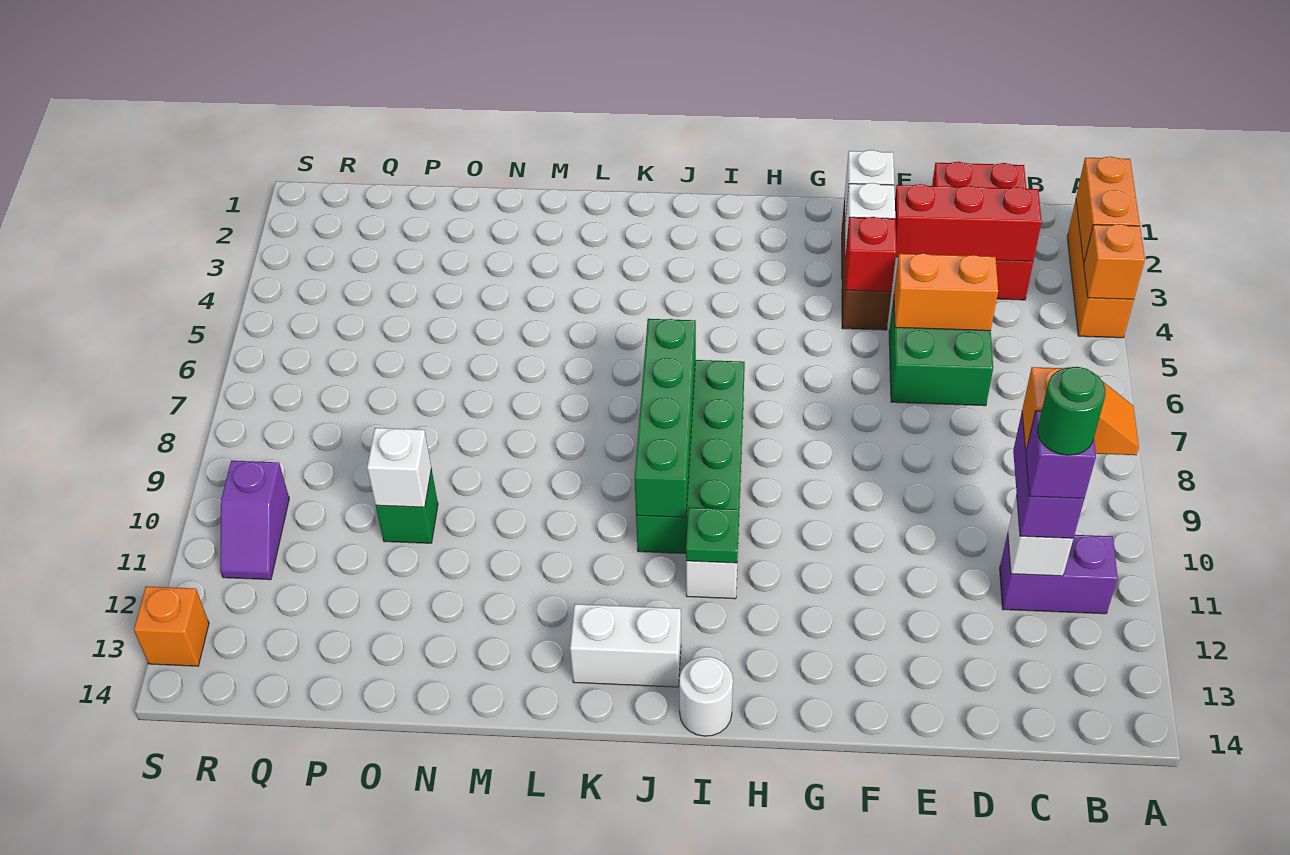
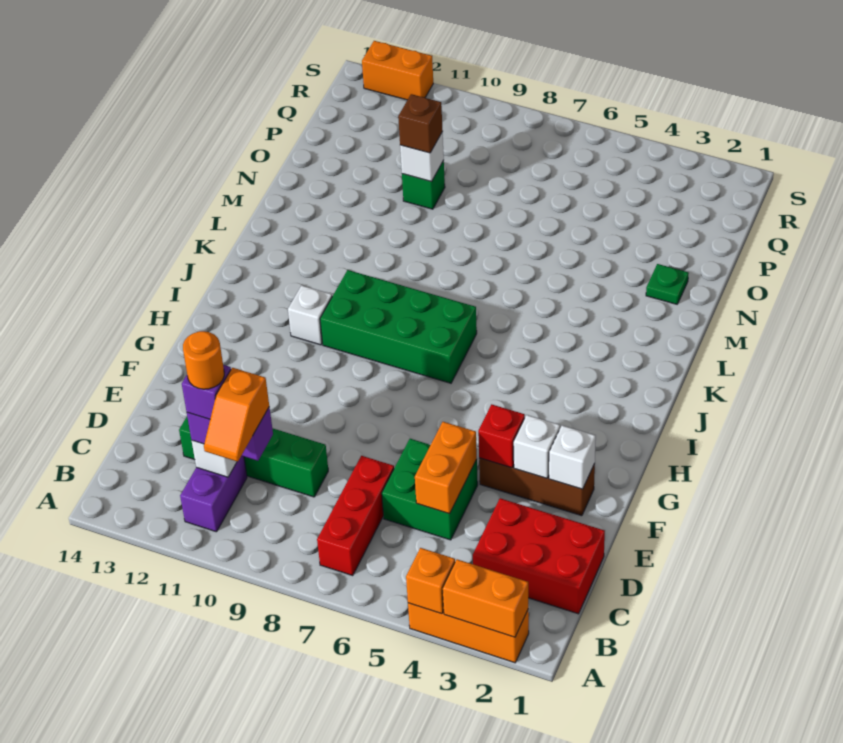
red brick C3:E3 level 2 -> red brick B7:D7 level 1
green round brick C11 level 5 -> orange round brick C11 level 5
green plate I11 level 2 -> green plate N2 level 1
white round brick I14 level 1 -> none
green brick J7:J10 level 2 -> green brick D9:D12 level 1
white brick J13:K13 level 1 -> none
none -> brown brick O10 level 3
purple slope R10:R11 level 1 top 10 -> none
orange brick S13 level 1 -> orange brick S12:S13 level 1

